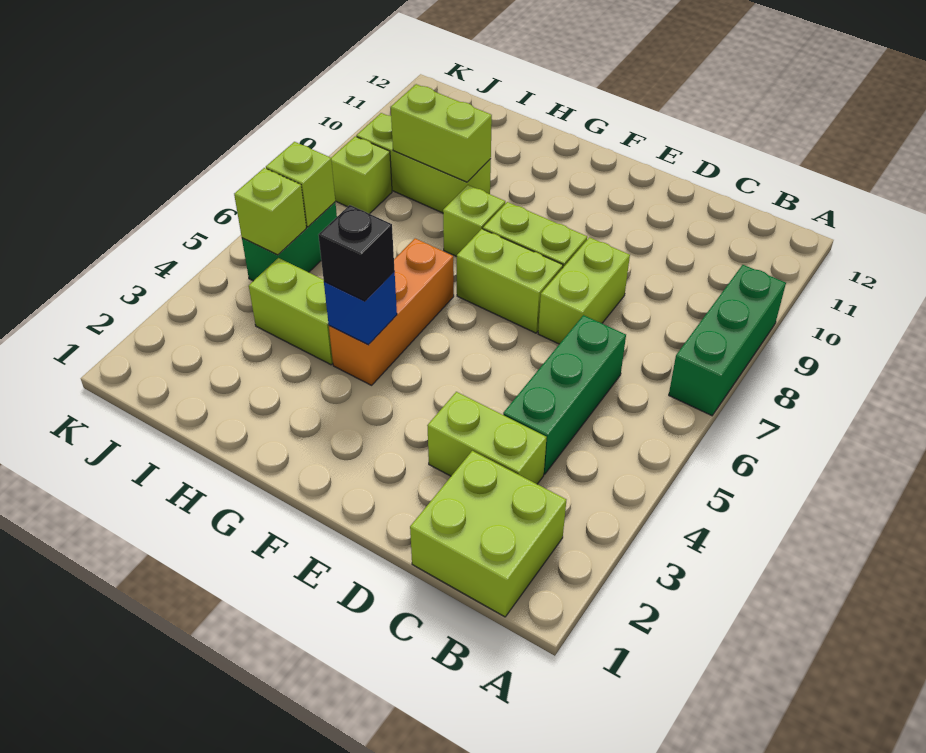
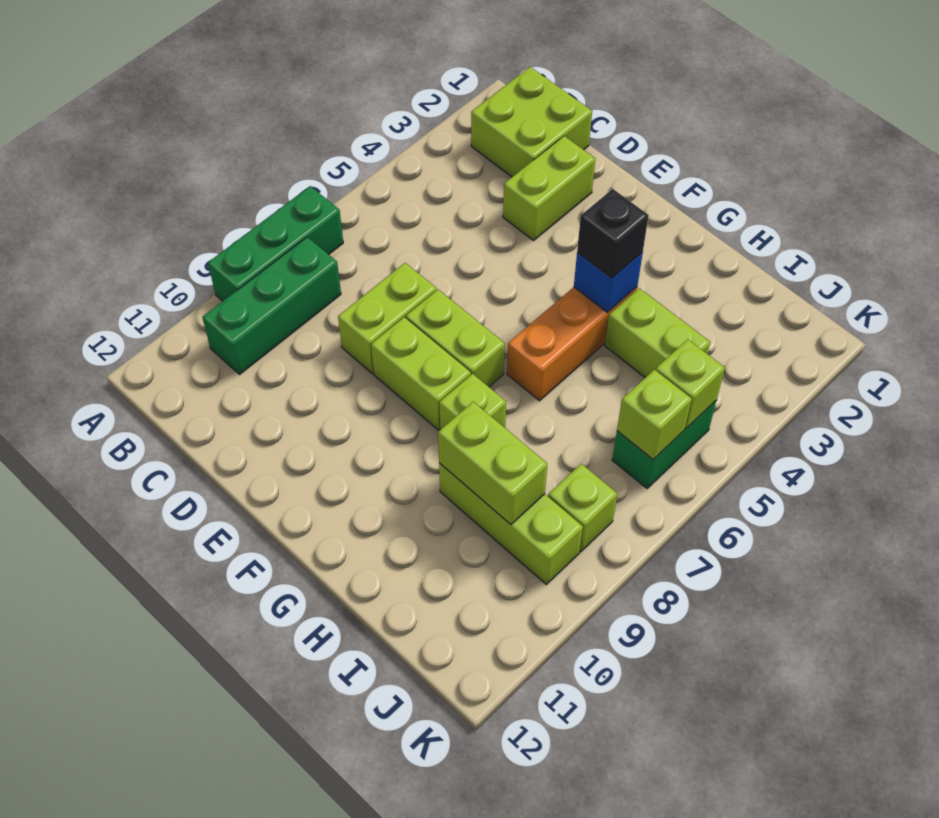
lime brick C3:D3 level 1 -> lime brick D2:D3 level 1
green brick C4:C6 level 1 -> green brick B8:B10 level 1

